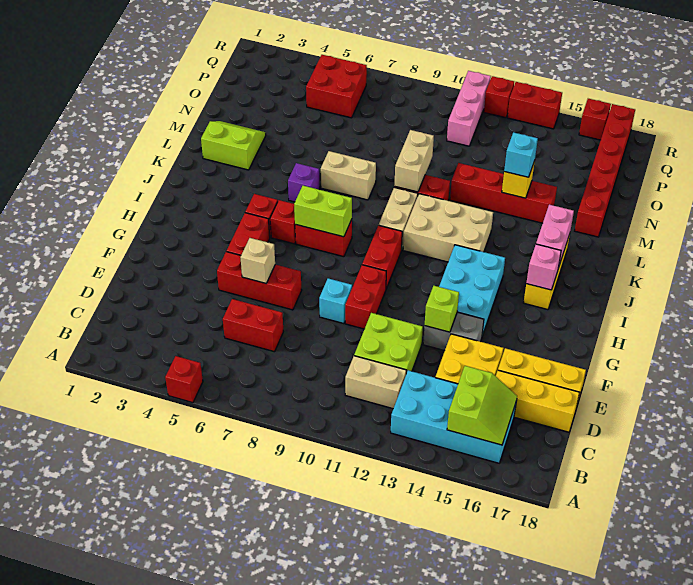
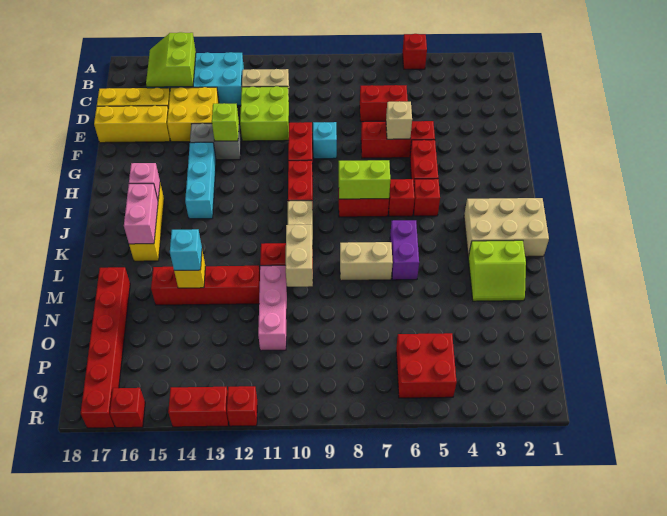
cyan brick G13:I14 level 1 -> cyan brick G14:I14 level 1
tan brick J11:K13 level 1 -> tan brick J1:K3 level 1
purple brick K6 level 1 -> purple brick K6:L6 level 1
pink brick P11:R11 level 1 -> pink brick M11:O11 level 1

